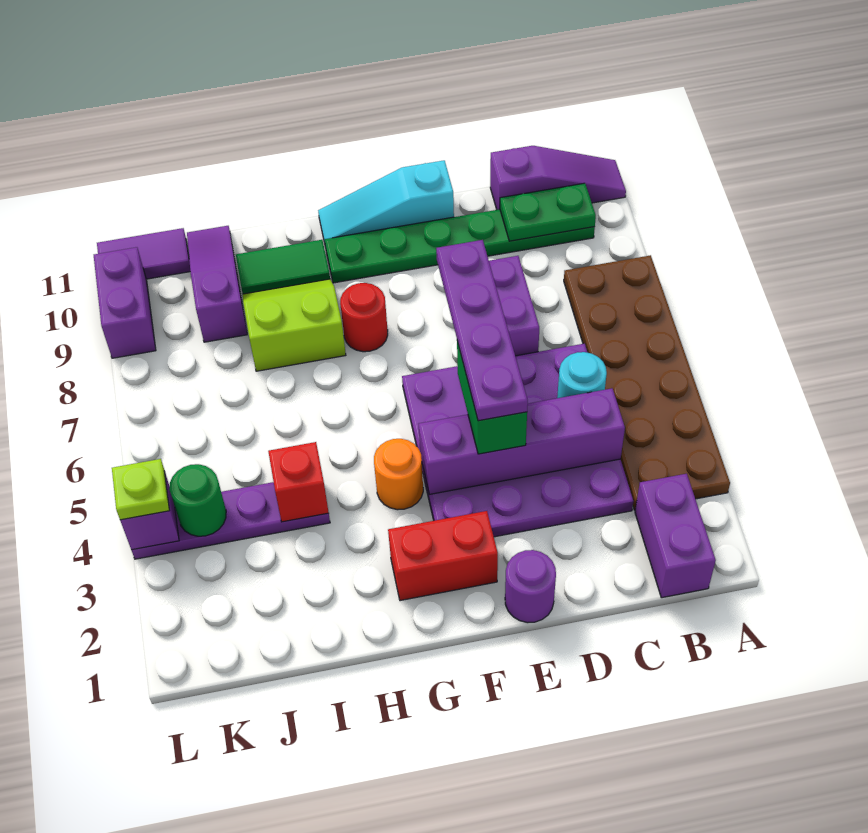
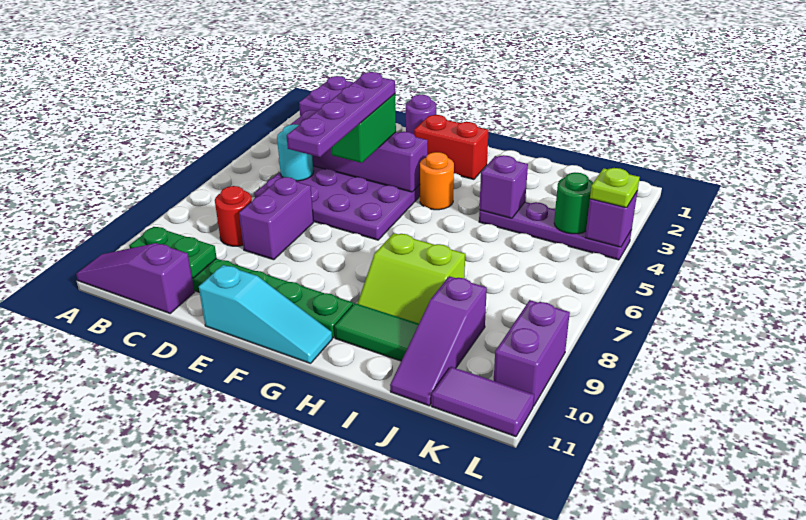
brown plate A3:B8 level 1 -> none
red round brick G8 level 1 -> red round brick C8 level 1
red brick I4 level 2 -> purple brick I4 level 2

